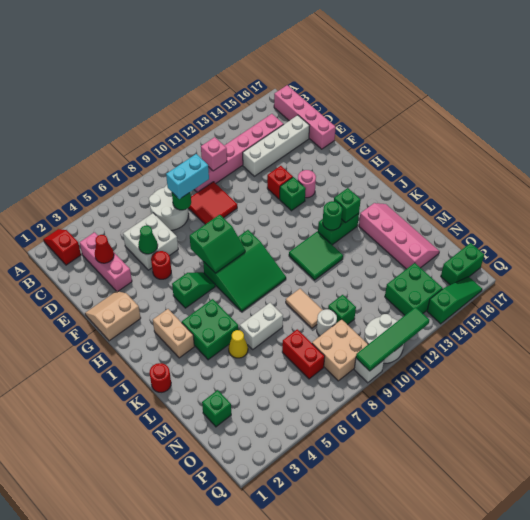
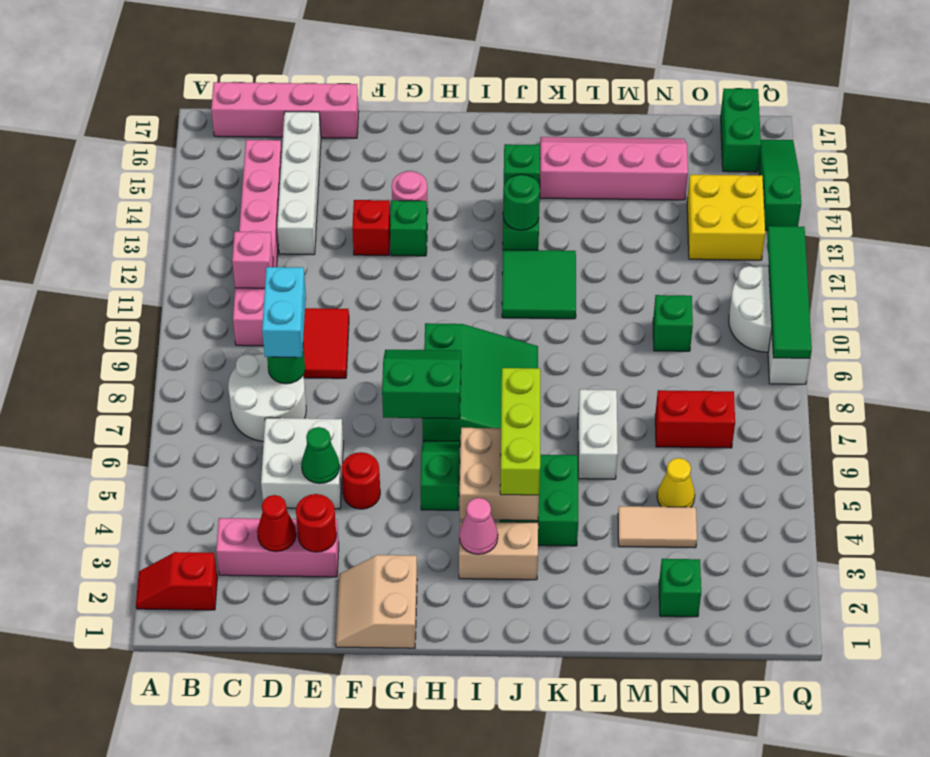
green slope G7:H8 level 2 top G -> green slope G7:H8 level 2 top 7
none -> pink cone I3 level 2
none -> lime brick J4:J6 level 3
red round brick K1 level 1 -> red round brick E3 level 2
yellow cone L5 level 1 -> yellow cone N5 level 1
tan tile L9:M9 level 1 -> tan tile M4:N4 level 1
white round brick N9 level 1 -> none
tan brick O8:P9 level 1 -> tan brick I4:J5 level 2
green brick O13:P14 level 1 -> yellow brick O13:P14 level 1

